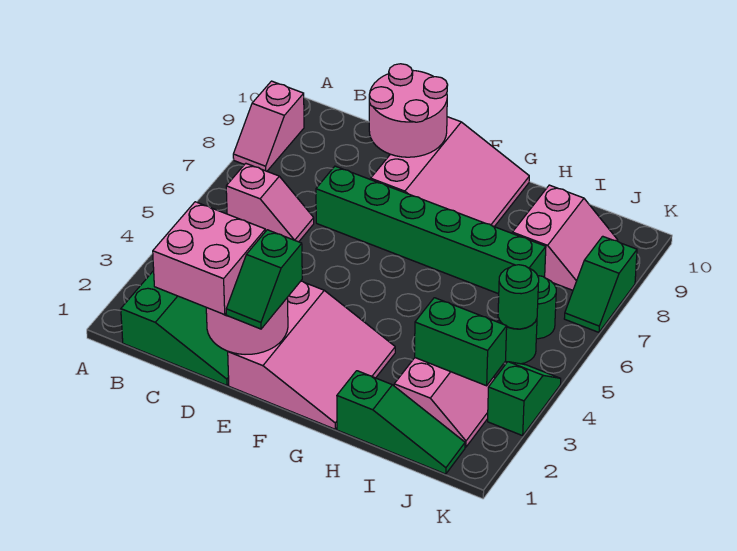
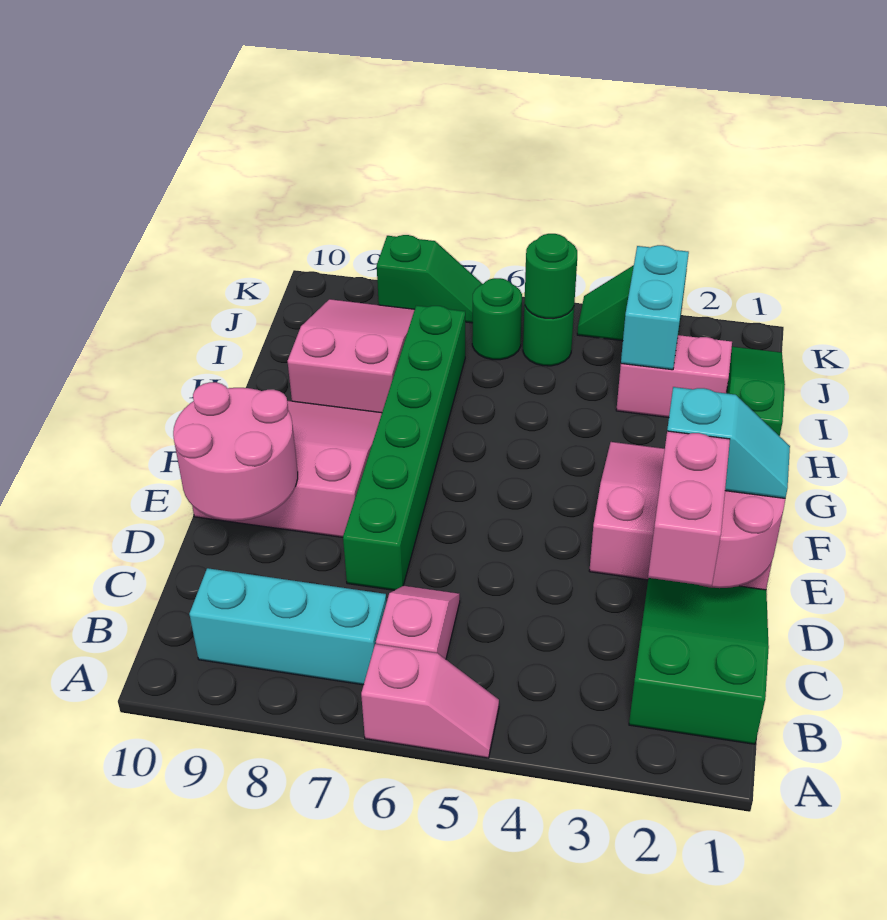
pink slope A8:A9 level 1 top 9 -> pink slope A5:A6 level 1 top 6
none -> cyan brick B7:B9 level 1
pink brick C1:D2 level 3 -> pink brick C2:D2 level 3
green slope E1:E2 level 3 top 2 -> cyan slope E1:E2 level 3 top 2
green brick I3:J3 level 2 -> cyan brick I3:J3 level 2
pink slope I8:J9 level 1 top I -> pink slope H8:J9 level 1 top H

